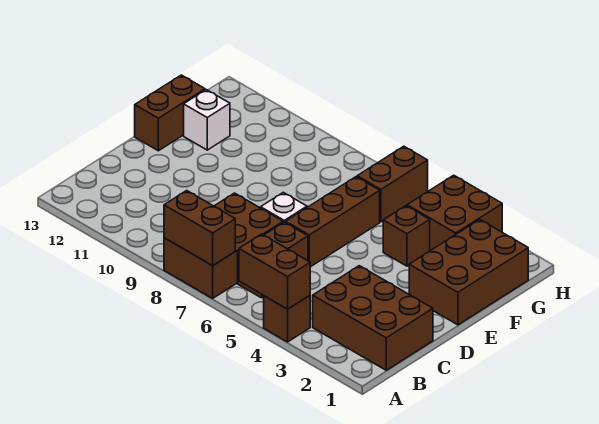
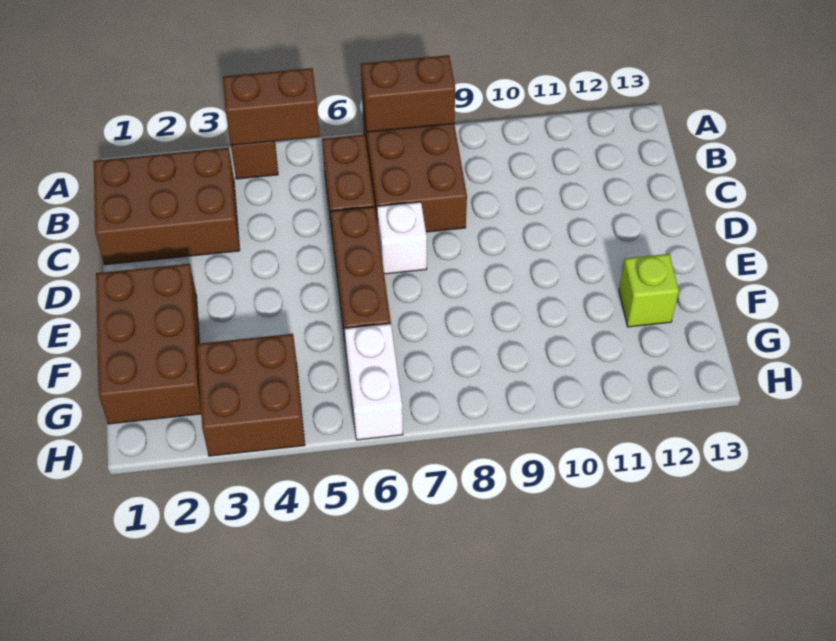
brown brick E13:F13 level 1 -> none
brown brick F4 level 1 -> none
white brick F12 level 1 -> lime brick F12 level 1
brown brick G6:H6 level 1 -> white brick G6:H6 level 1

